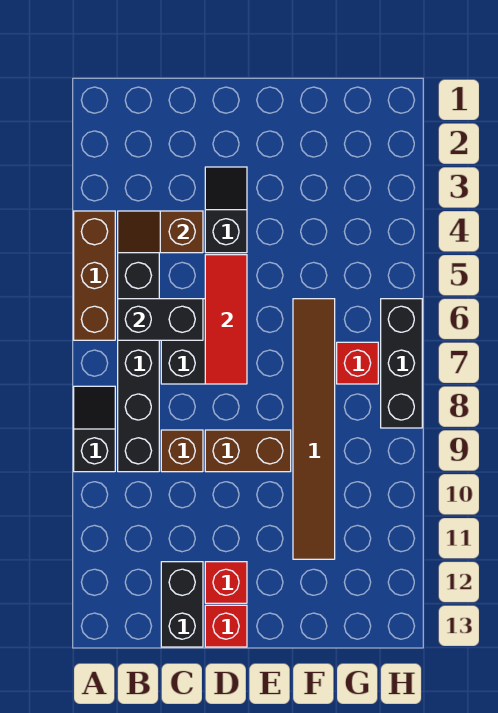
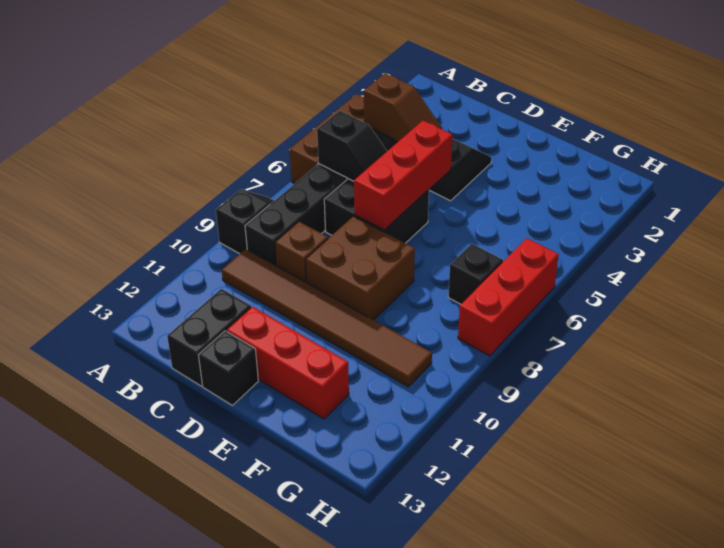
brown slope B4:C4 level 2 top C -> brown slope B4:C4 level 2 top B
black brick B6:C6 level 2 -> black slope B6:C6 level 2 top B
red tile D5:D7 level 2 -> red brick D5:D7 level 2
brown brick D9:E9 level 1 -> brown brick D8:E9 level 1
red brick D12 level 1 -> red brick D12:F12 level 1
red brick D13 level 1 -> black brick D13 level 1
brown tile F6:F11 level 1 -> brown tile B10:G10 level 1
red brick G7 level 1 -> black brick G7 level 1
black brick H6:H8 level 1 -> red brick H6:H8 level 1

